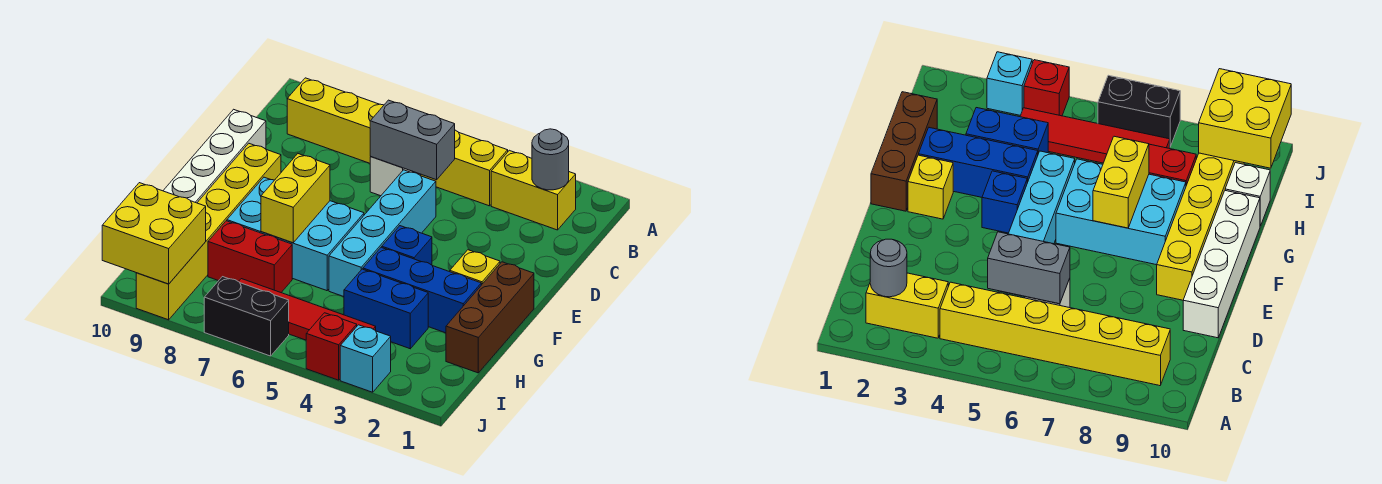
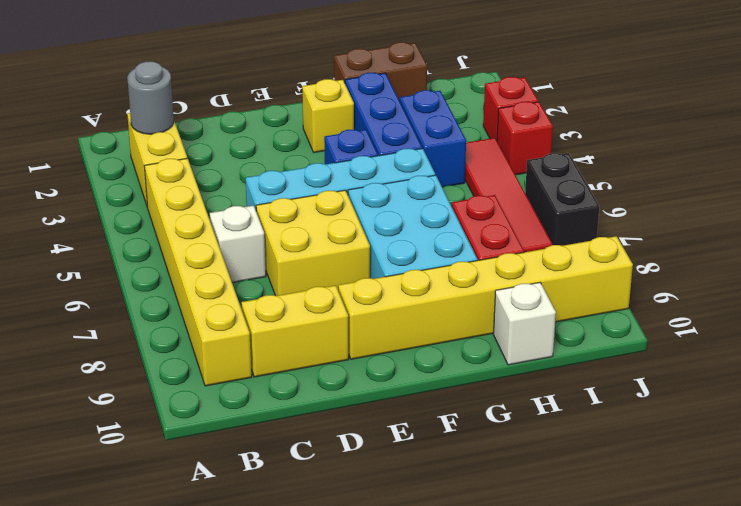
grey brick C5:C6 level 2 -> none
white brick D10:G10 level 1 -> none
brown brick F1:H1 level 1 -> brown brick G1:H1 level 1
yellow brick F7:G7 level 2 -> yellow brick C9:D9 level 1
yellow brick I9:J10 level 2 -> yellow brick D6:E7 level 1
cyan brick J3 level 1 -> red brick J3 level 1

